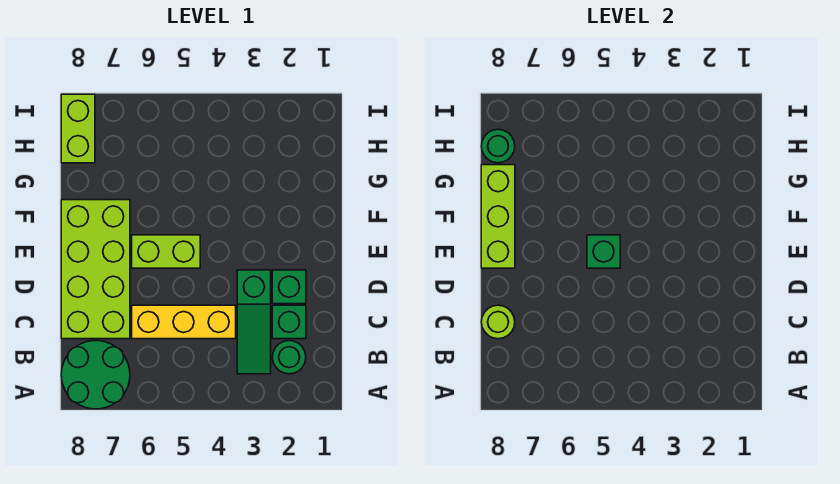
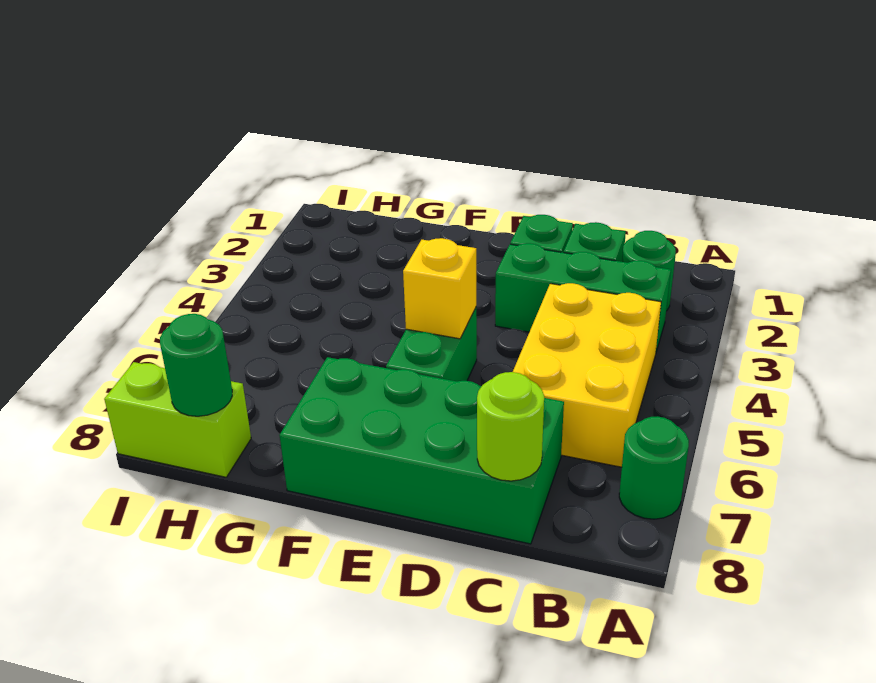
green round brick A7:B8 level 1 -> green round brick A7 level 1
green slope B3:D3 level 1 top D -> green brick B3:D3 level 1
yellow brick C4:C6 level 1 -> yellow brick B4:C6 level 1
lime brick C7:F8 level 1 -> green brick C7:F8 level 1
lime brick E5:E6 level 1 -> green brick E5:E6 level 1
green brick E5 level 2 -> yellow brick E5 level 2
lime brick E8:G8 level 2 -> none

